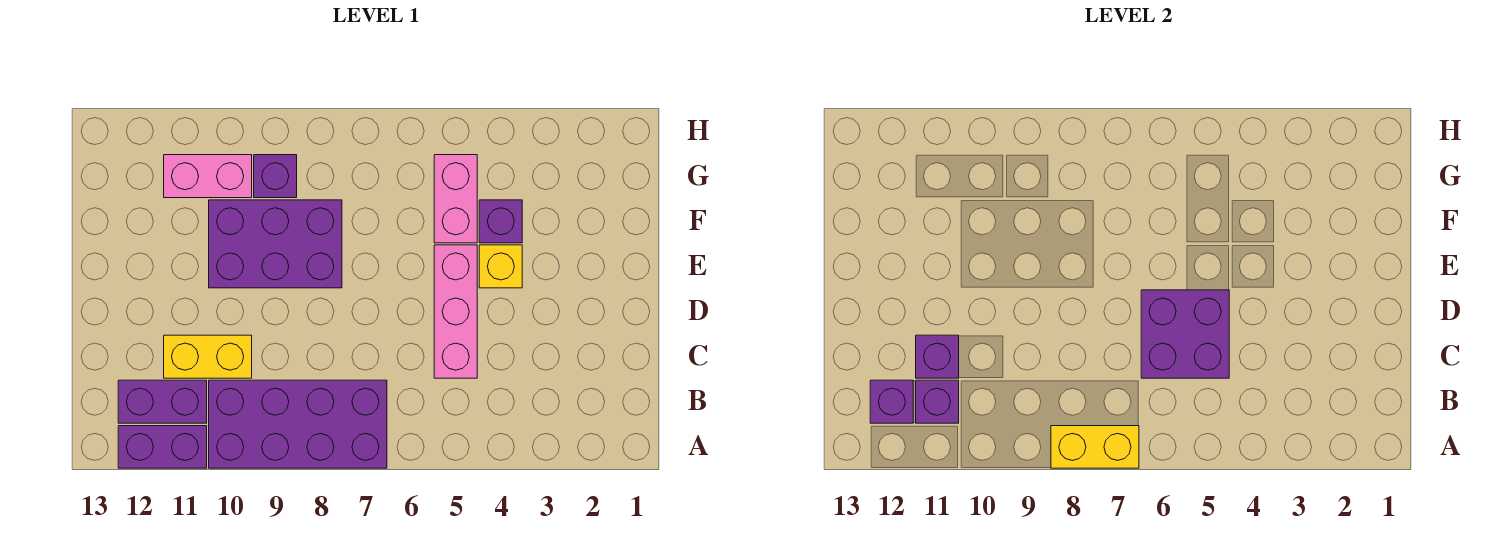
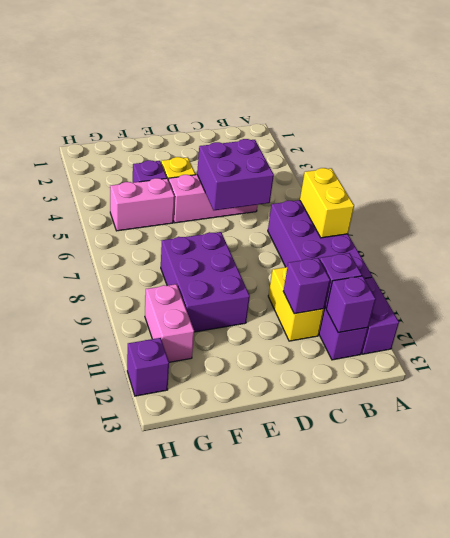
purple brick G9 level 1 -> purple brick H12 level 1

